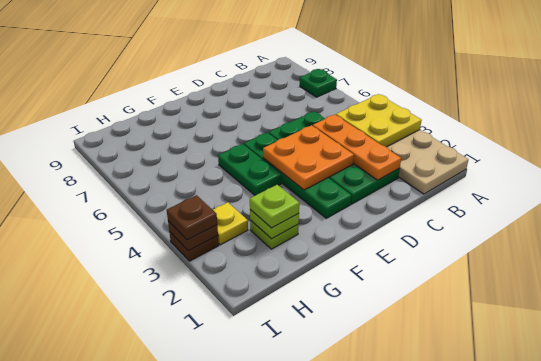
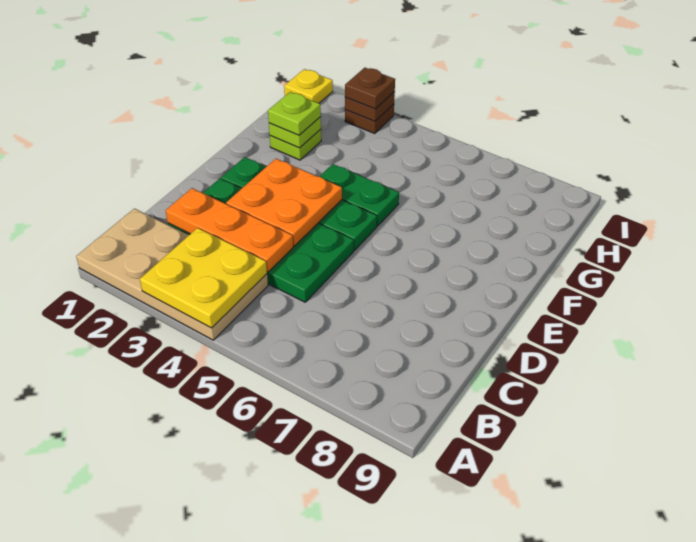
green plate A7 level 1 -> none
yellow plate H3 level 1 -> yellow plate I1 level 1

